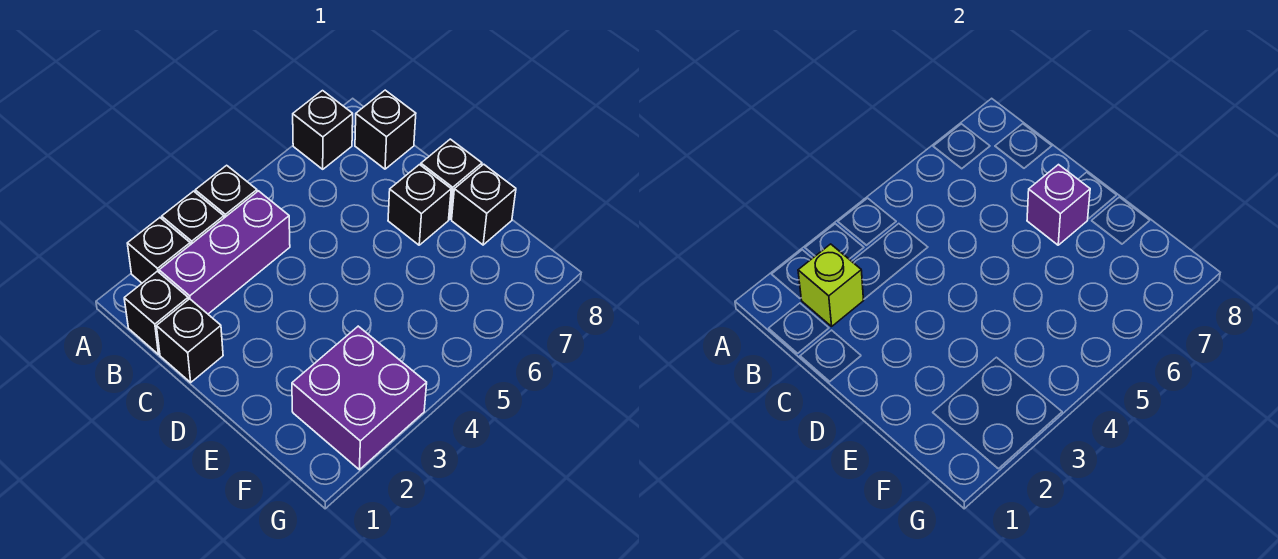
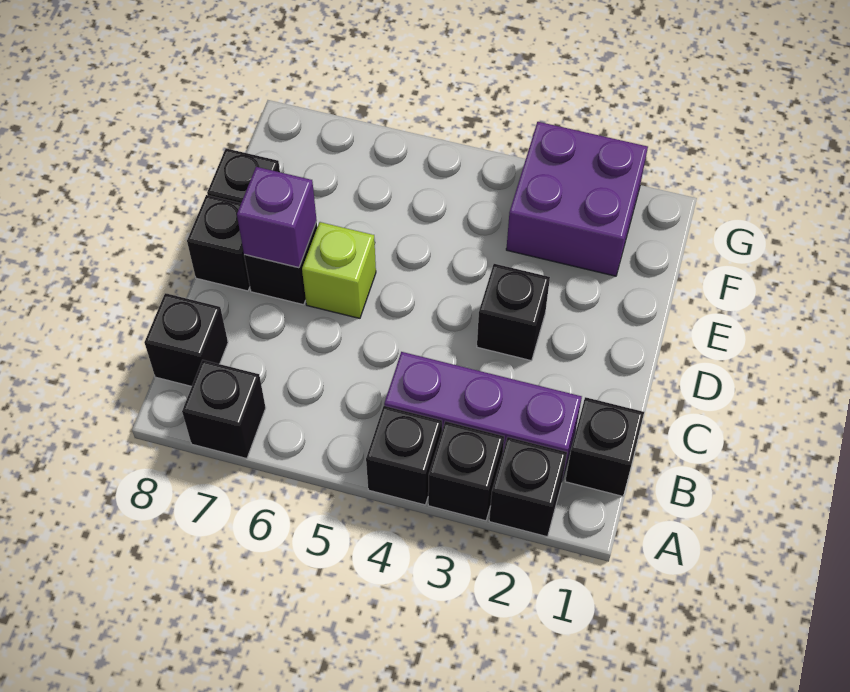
lime brick B2 level 2 -> lime brick D6 level 1
black brick C1 level 1 -> black brick D3 level 1

